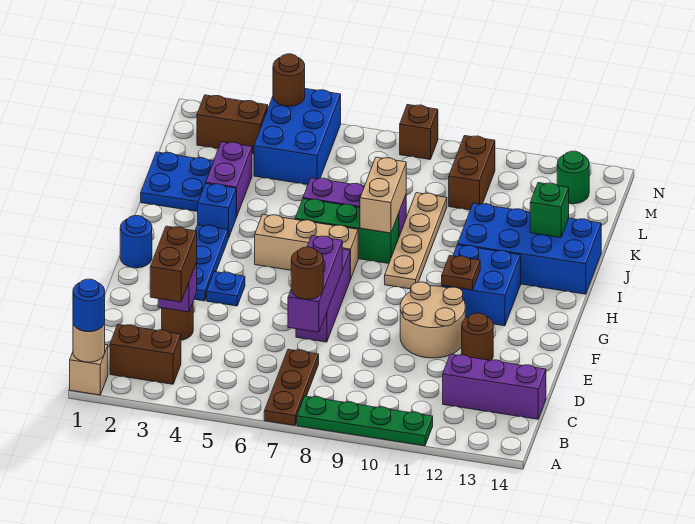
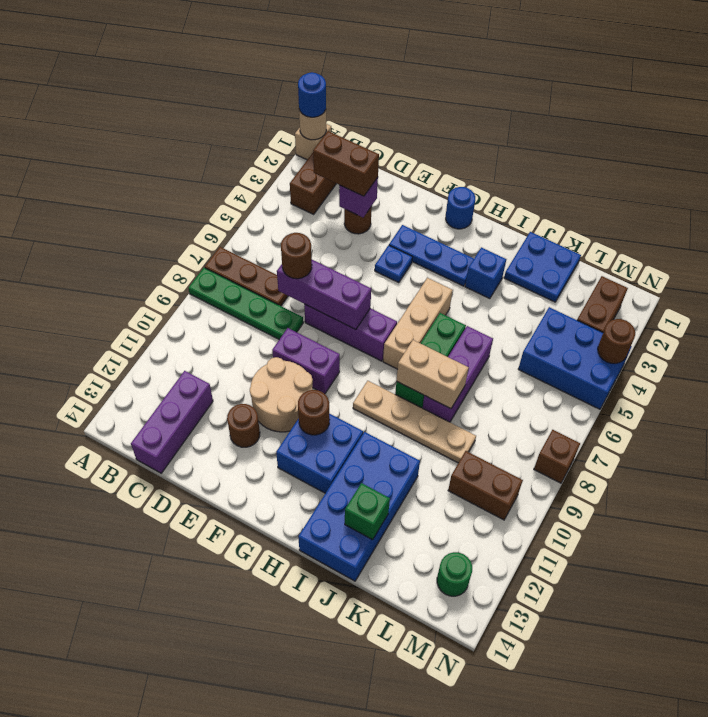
green plate A8:A11 level 1 -> green plate A8:D8 level 1
brown plate G11 level 2 -> brown round brick G11 level 2
purple brick J3:K3 level 1 -> purple brick E9:F9 level 1

